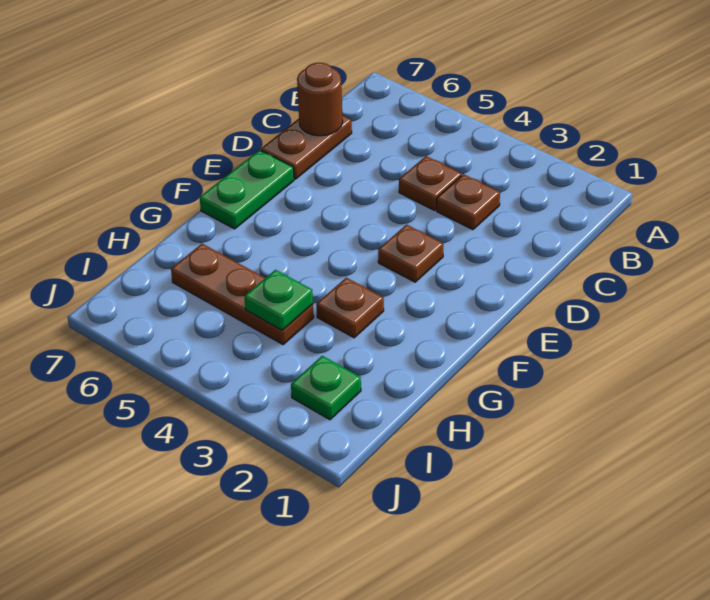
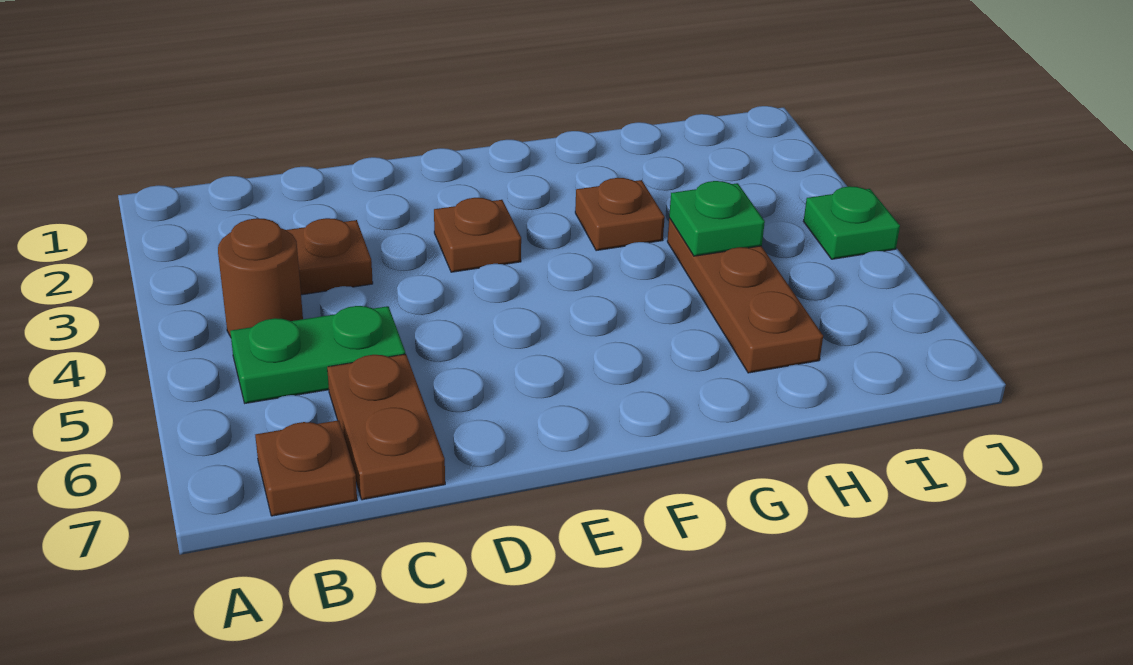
brown plate C4 level 1 -> brown plate B7 level 1
brown plate C7:D7 level 1 -> brown plate C6:C7 level 1
brown round brick C7 level 2 -> brown round brick B4 level 1
green plate E7:F7 level 1 -> green plate B5:C5 level 1
green plate I2 level 1 -> green plate J4 level 1

